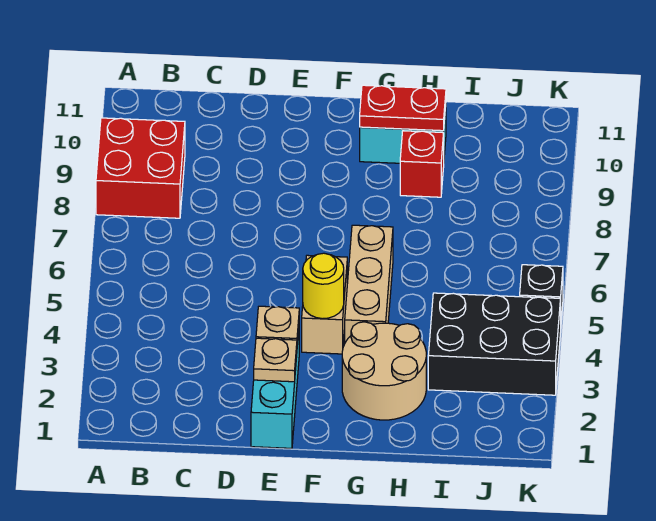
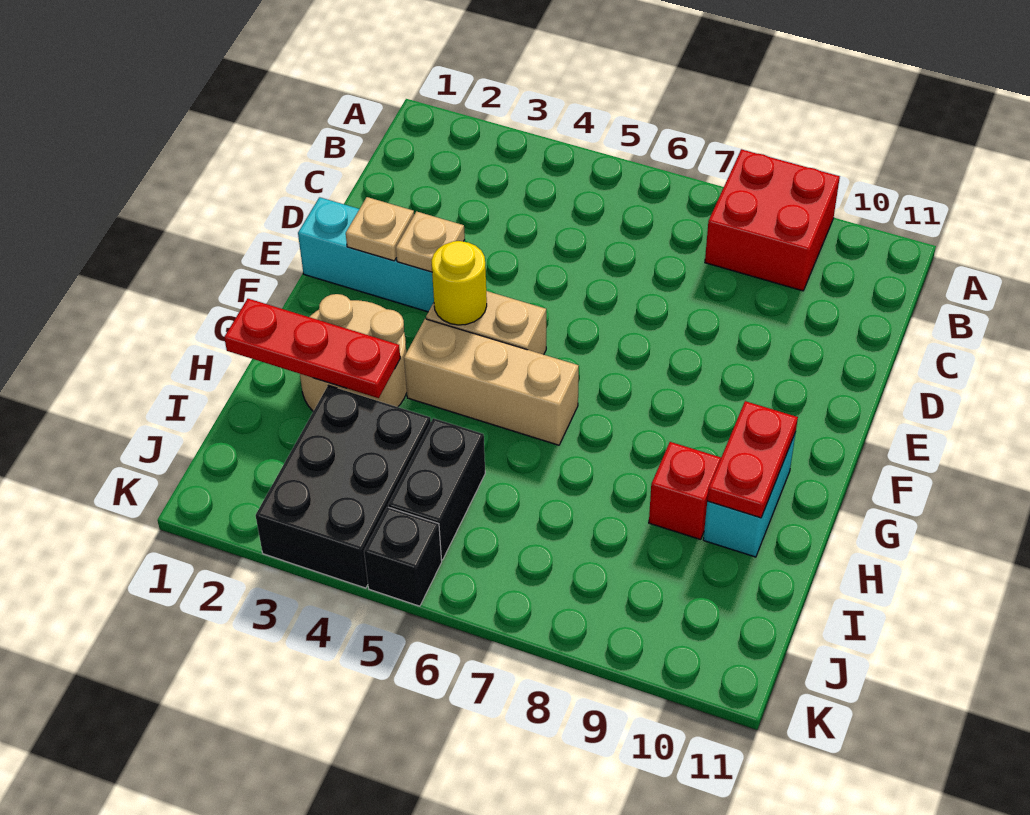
none -> red plate H1:H3 level 2
none -> black brick I5:J5 level 1

